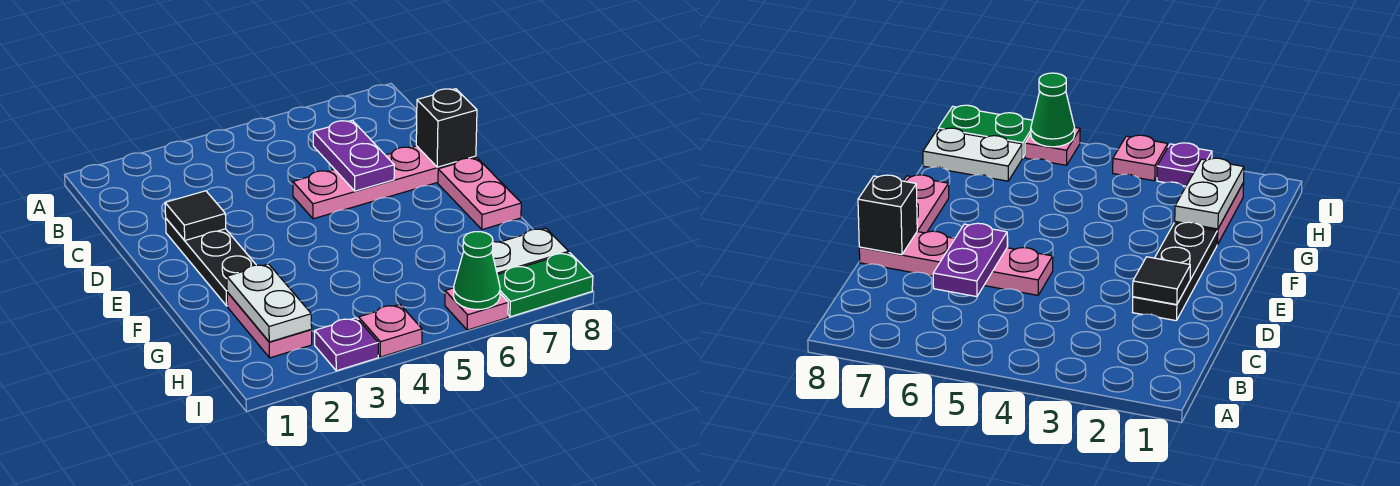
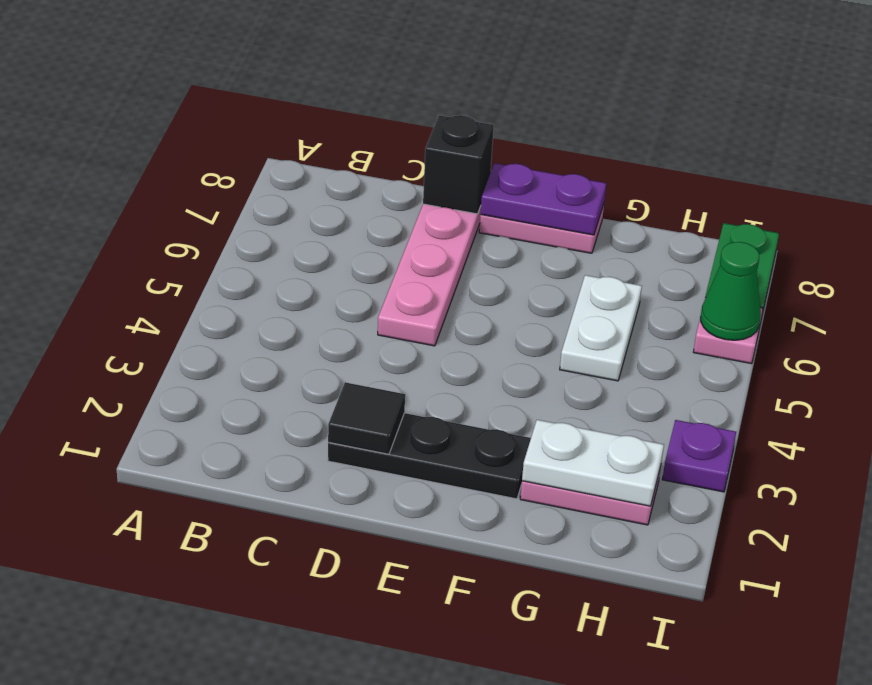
purple plate C6:D6 level 2 -> purple plate E8:F8 level 2
white plate H7:H8 level 1 -> white plate G5:G6 level 1
pink plate I4 level 1 -> none

